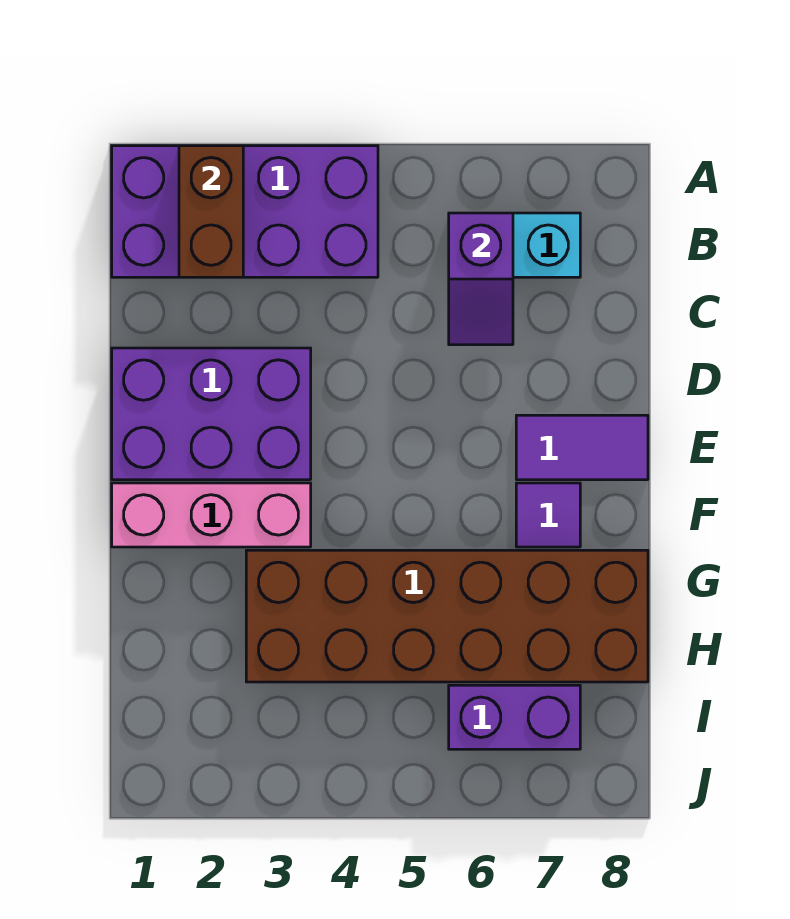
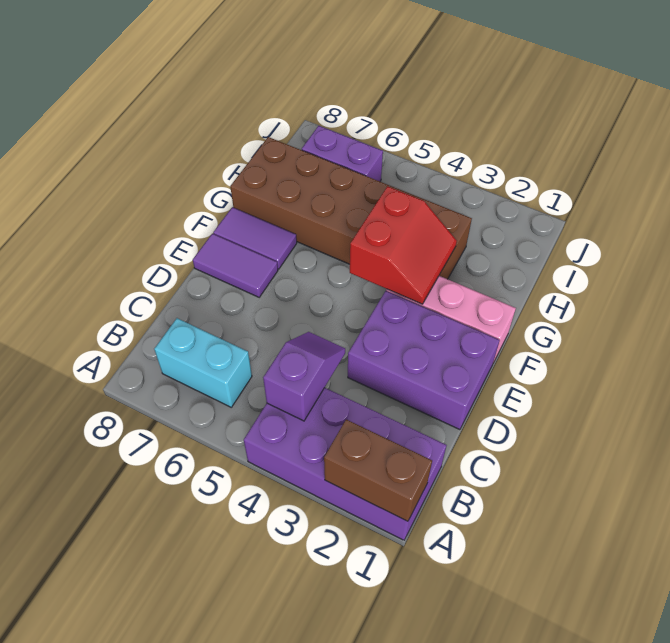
brown brick A2:B2 level 2 -> brown brick A1:A2 level 2
purple slope B6:C6 level 2 top B -> purple slope B4:C4 level 2 top B
none -> red slope F3:G4 level 2 top 4
purple tile F7 level 1 -> purple tile F7:F8 level 1

